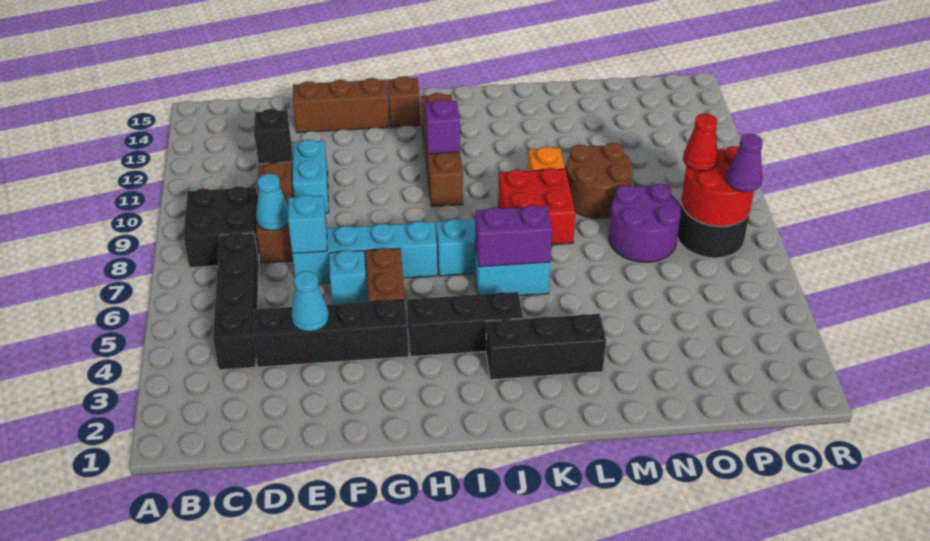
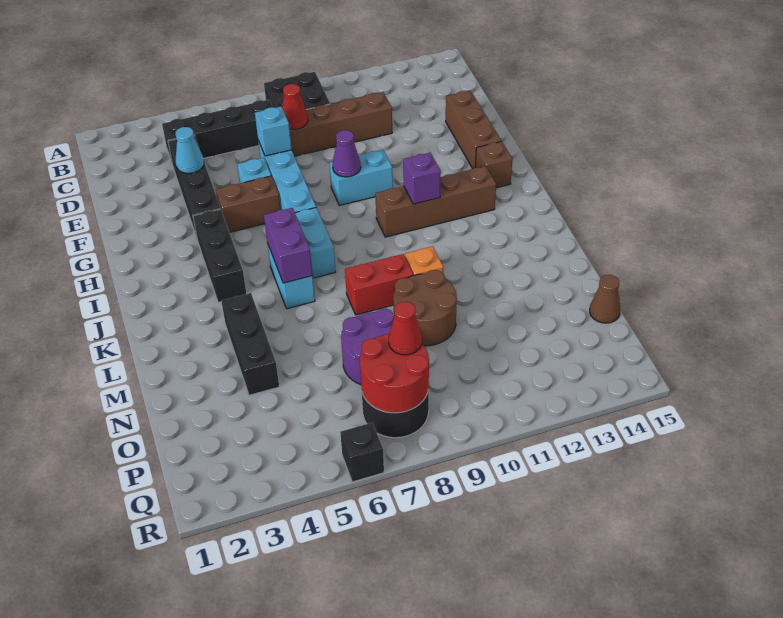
cyan cone D8 level 2 -> red cone D8 level 2
black brick D11 level 2 -> black brick R6 level 1
cyan brick E10:E11 level 1 -> cyan brick G9:G10 level 1
black brick J3:L3 level 1 -> black brick L4:N4 level 1
red brick K8:L9 level 1 -> red brick L8:L9 level 1
none -> brown cone O15 level 1
purple cone Q7 level 3 -> purple cone G9 level 2

